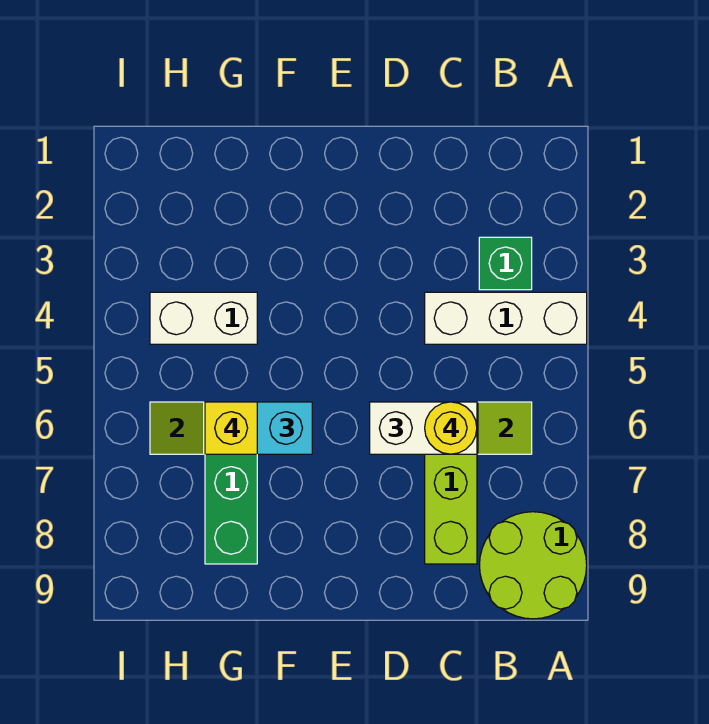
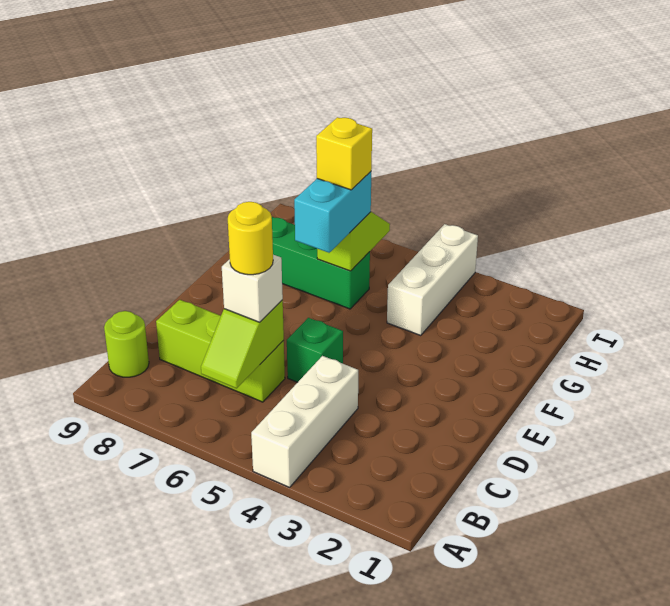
lime round brick A8:B9 level 1 -> lime round brick B9 level 1
green brick B3 level 1 -> green brick D5 level 1
white brick C6:D6 level 3 -> white brick C6 level 3
white brick G4:H4 level 1 -> white brick G4:I4 level 1

